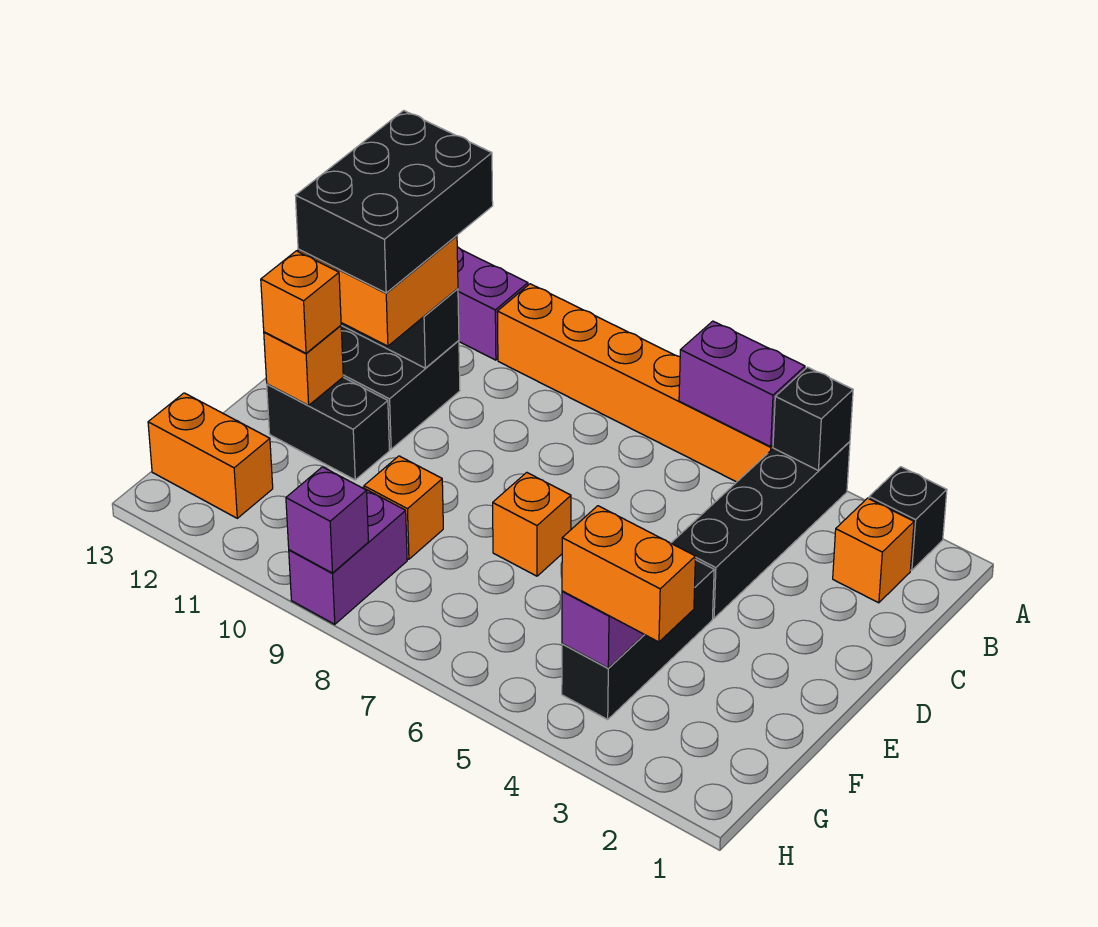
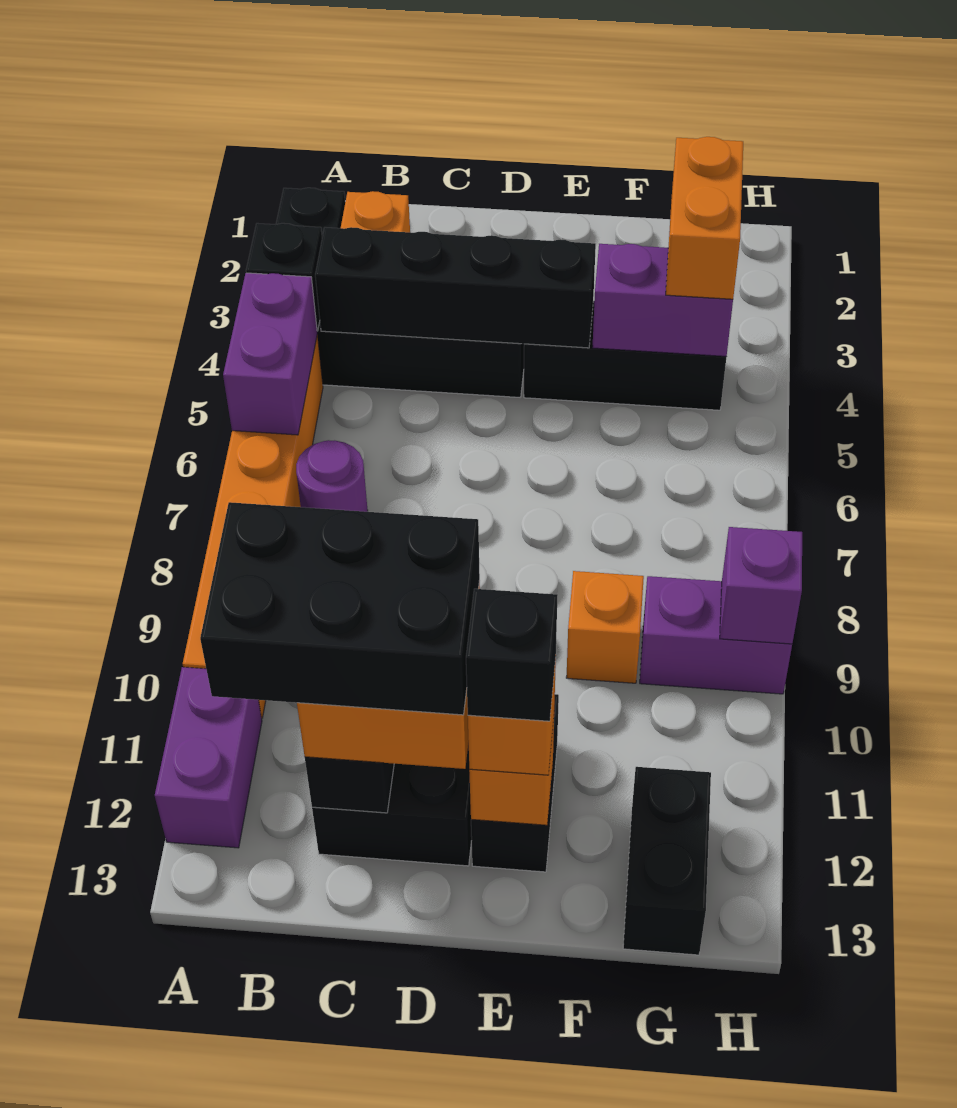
none -> black brick B4:E4 level 2
none -> purple round brick B7 level 1
orange brick E7 level 1 -> none
none -> black brick E12 level 4
orange brick G12:G13 level 1 -> black brick G12:G13 level 1

